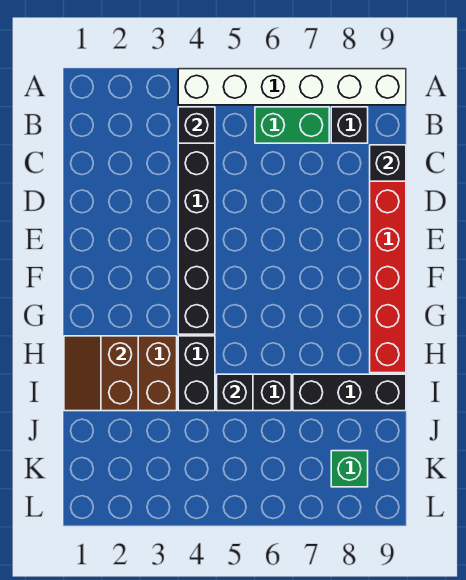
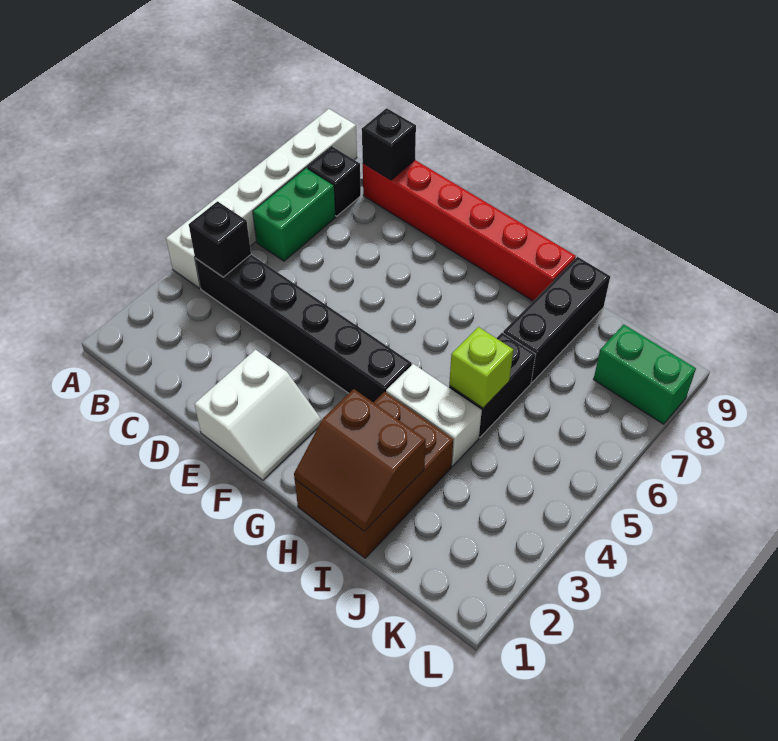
none -> white slope E1:F2 level 1 top E
black brick H4:I4 level 1 -> white brick H4:I4 level 1
black brick I5 level 2 -> lime brick I5 level 2
green brick K8 level 1 -> green brick K8:L8 level 1

